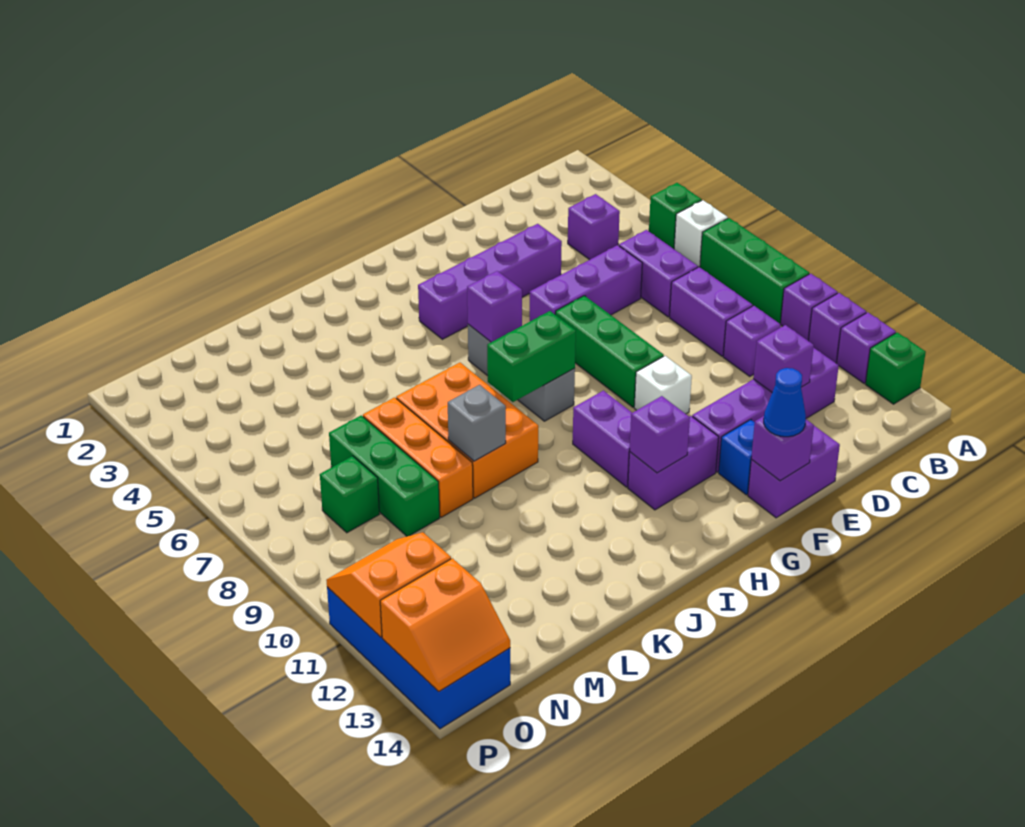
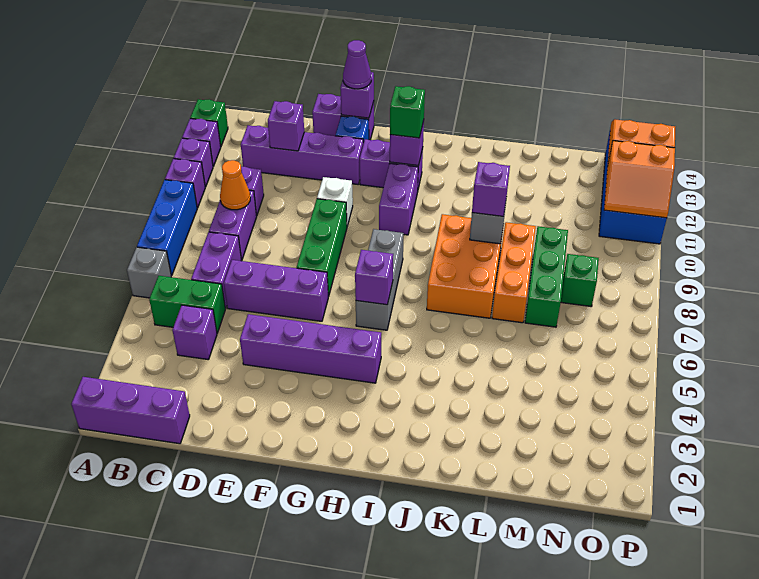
none -> purple brick A1:C1 level 1
green brick A5 level 1 -> green brick H12 level 3
white brick A6 level 1 -> grey brick A6 level 1
green brick A7:A9 level 1 -> blue brick A7:A9 level 1
none -> orange cone C9 level 2
blue cone F14 level 3 -> purple cone F14 level 3
green brick H8:I8 level 2 -> green brick B5:C5 level 1
none -> purple brick K9 level 3

